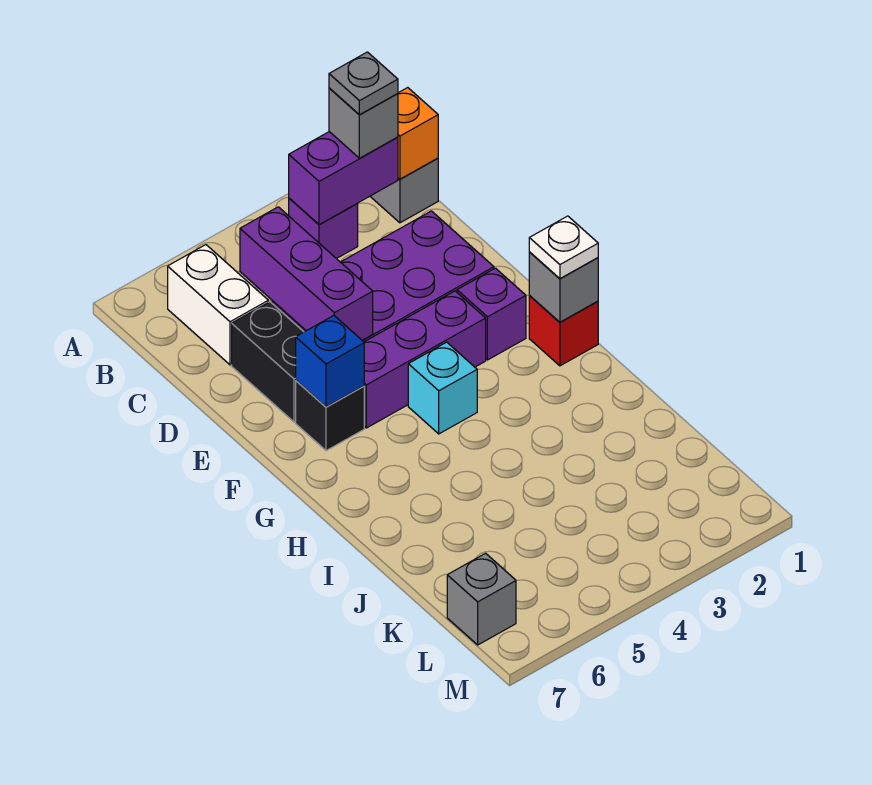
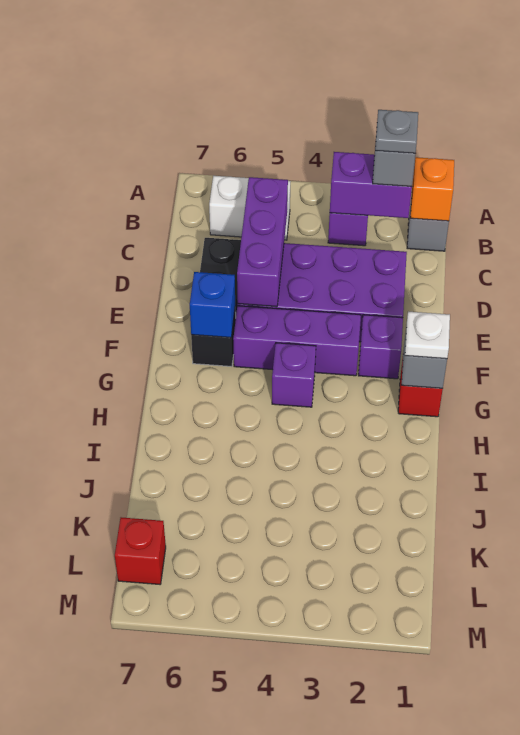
white brick B6:C6 level 1 -> white brick B5:B6 level 1
cyan brick G4 level 1 -> purple brick G4 level 1
grey brick L7 level 1 -> red brick L7 level 1

